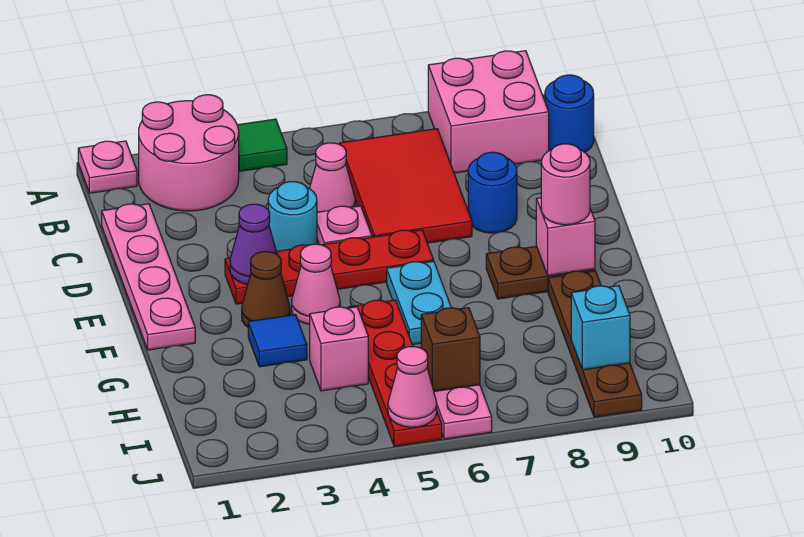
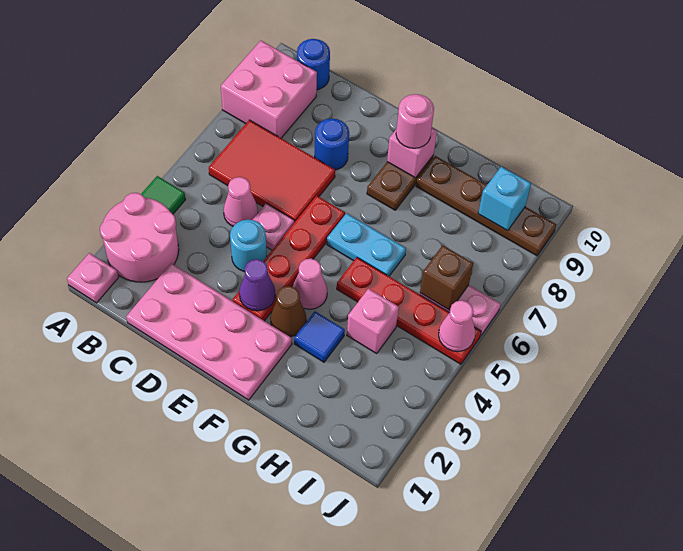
pink plate C1:F1 level 1 -> pink plate C1:F2 level 1

